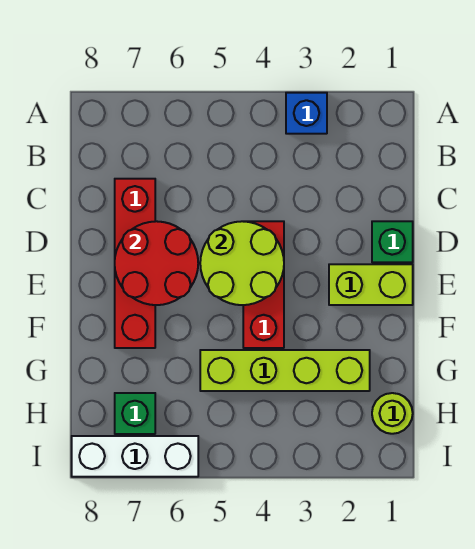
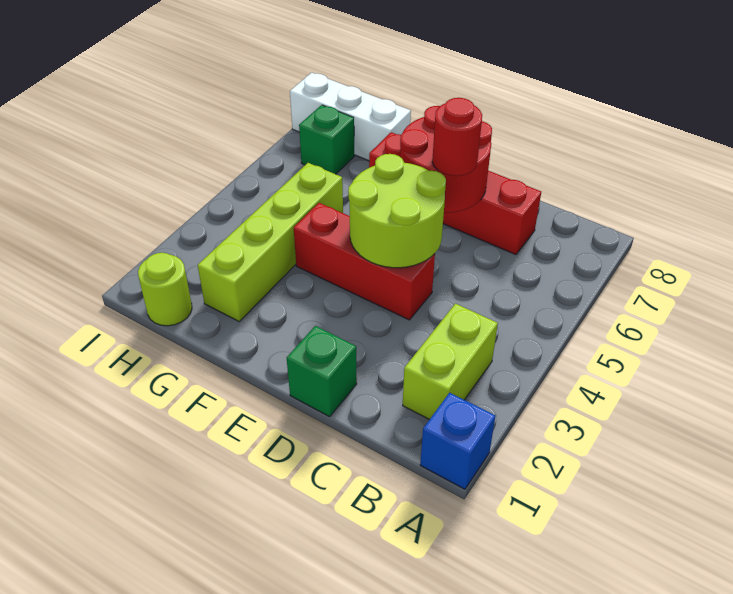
blue brick A3 level 1 -> blue brick A1 level 1
none -> red round brick D6 level 3
lime brick E1:E2 level 1 -> lime brick B2:B3 level 1
white brick I6:I8 level 1 -> white brick G8:I8 level 1

